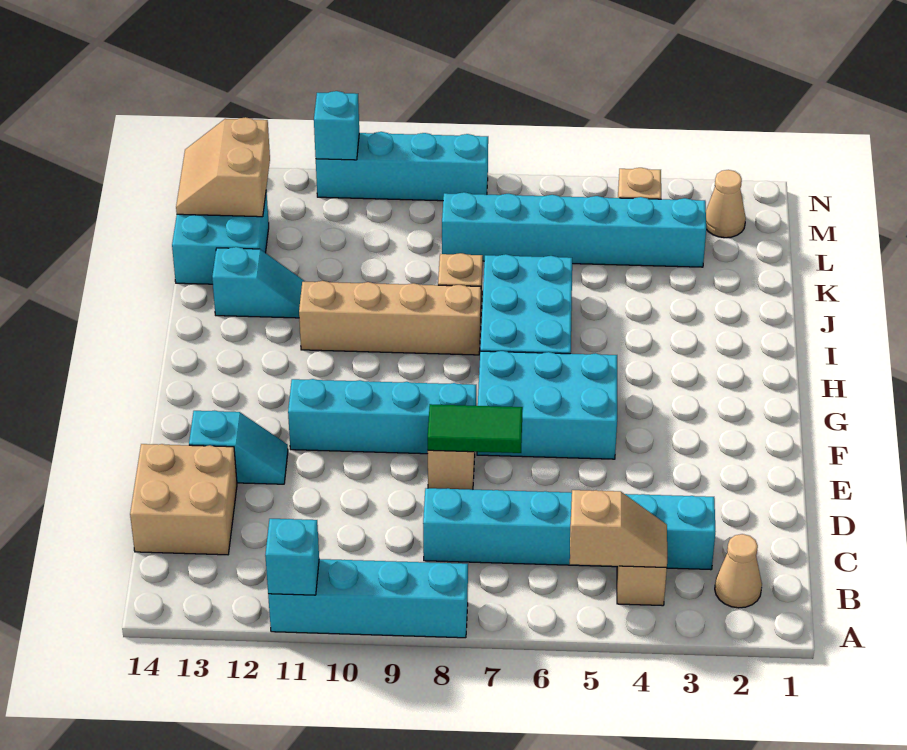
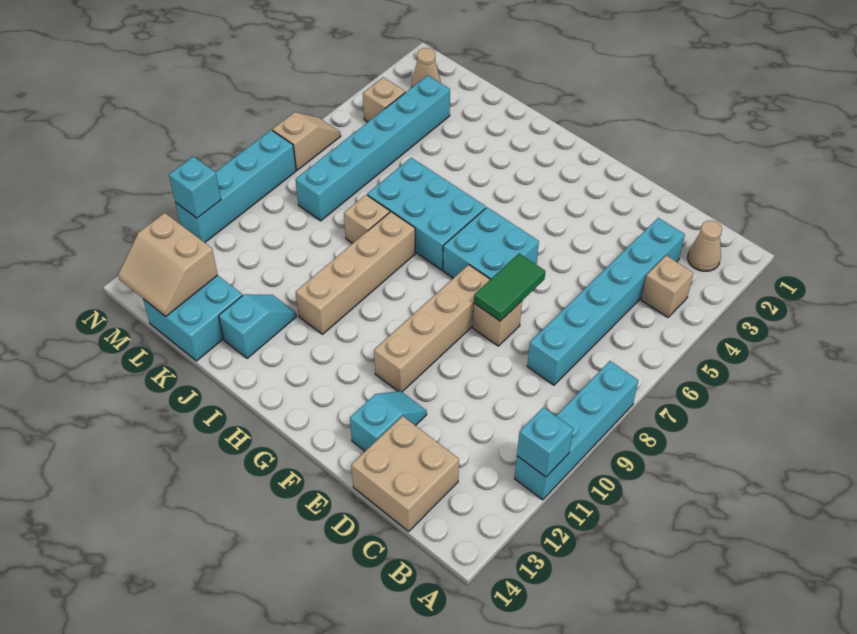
tan slope B4:B5 level 2 top 5 -> tan slope N6:N7 level 1 top 7
cyan brick F5:G7 level 1 -> cyan brick F6:G7 level 1
cyan brick F8:F11 level 1 -> tan brick F8:F11 level 1

